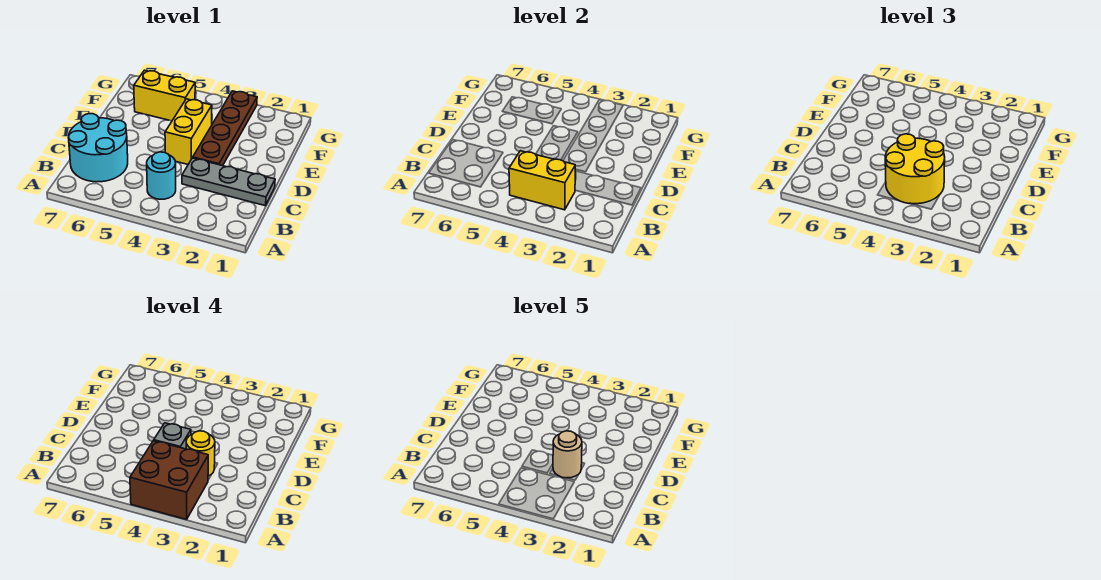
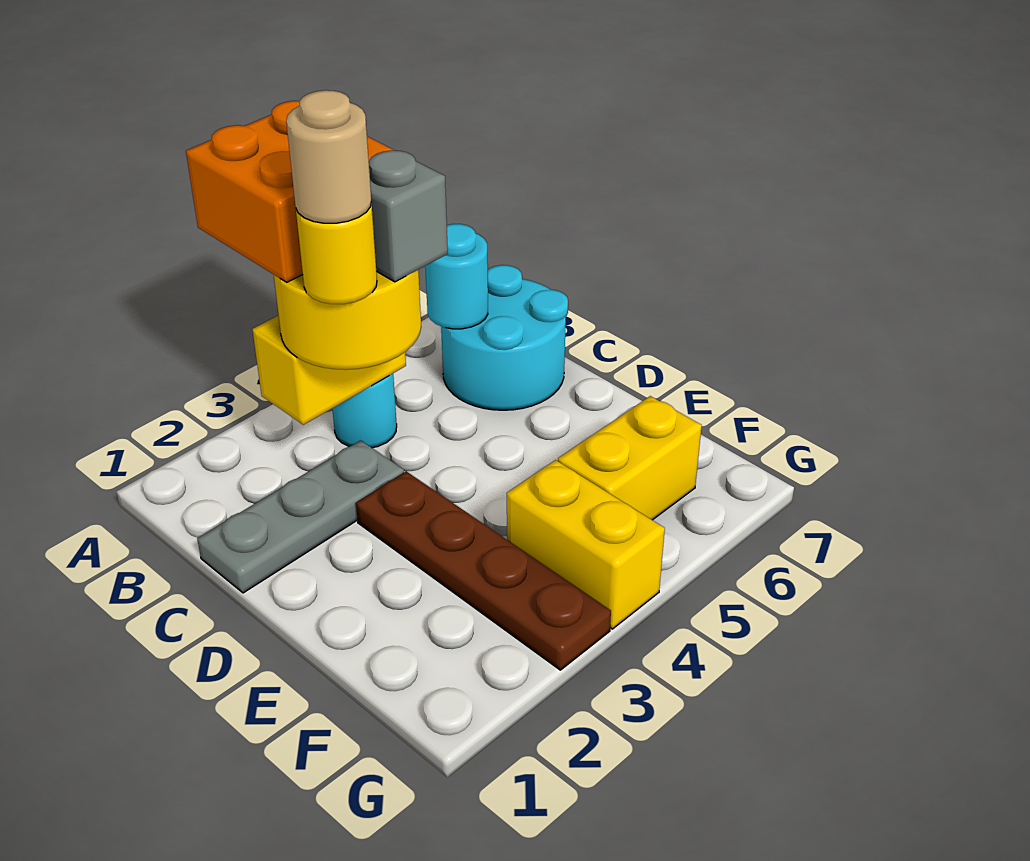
brown brick A3:B4 level 4 -> orange brick A3:B4 level 4
none -> cyan round brick B6 level 2
yellow brick D4:E4 level 1 -> yellow brick F4:G4 level 1

